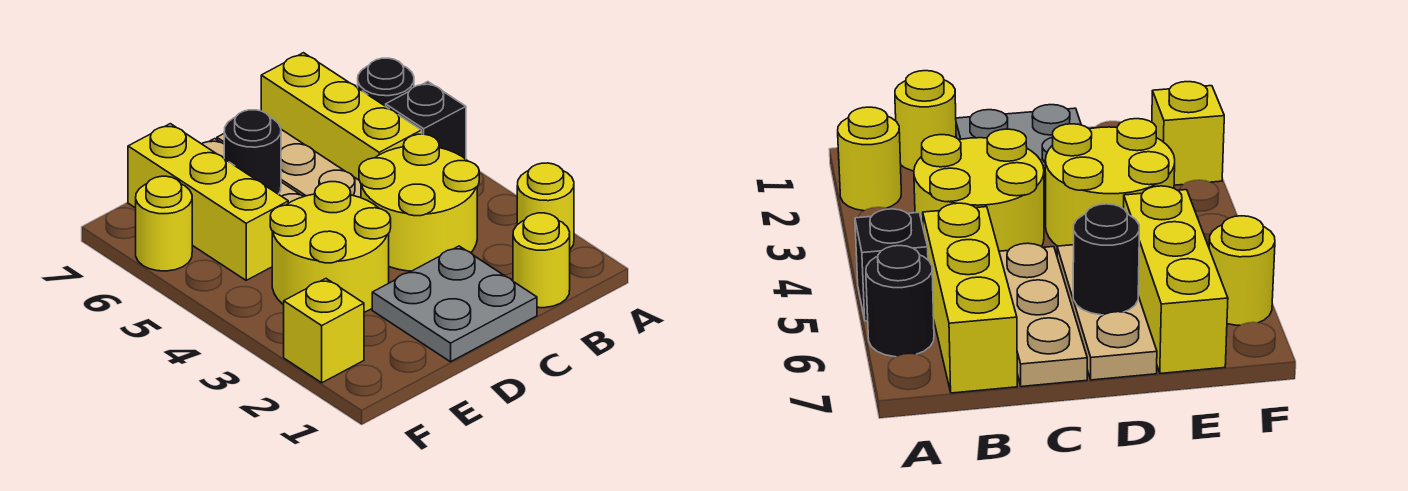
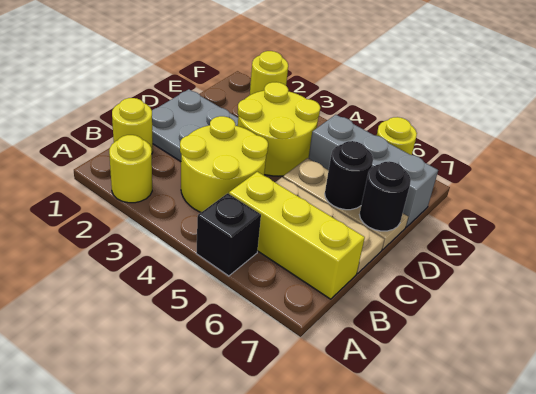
black round brick A6 level 1 -> black round brick D7 level 2
yellow brick E5:E7 level 1 -> grey brick E5:E7 level 1
yellow brick F2 level 1 -> yellow round brick F2 level 1

